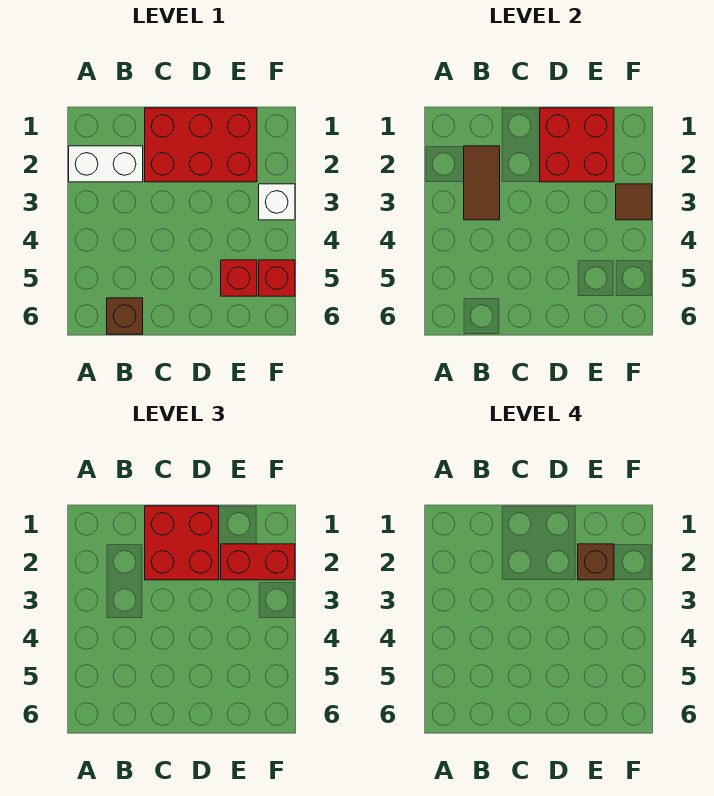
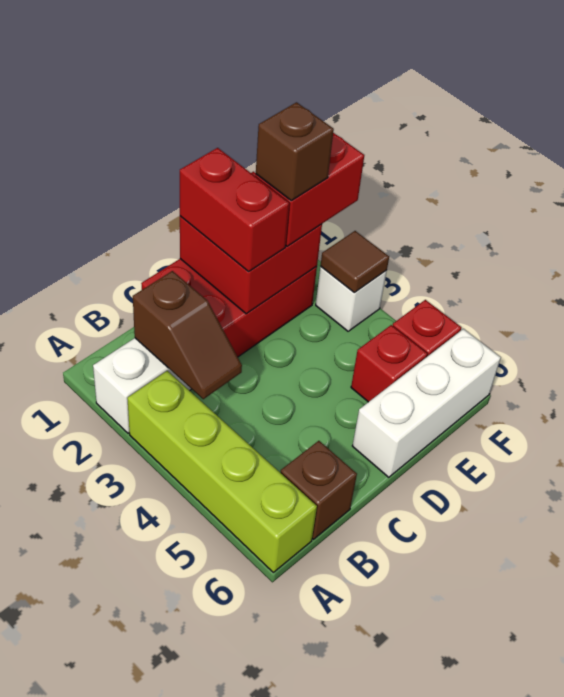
none -> lime brick A3:A6 level 1
brown tile B2:B3 level 2 -> brown slope B2:B3 level 2 top 2
red brick C1:D2 level 3 -> red brick D1:D2 level 3
none -> white brick D6:F6 level 1

